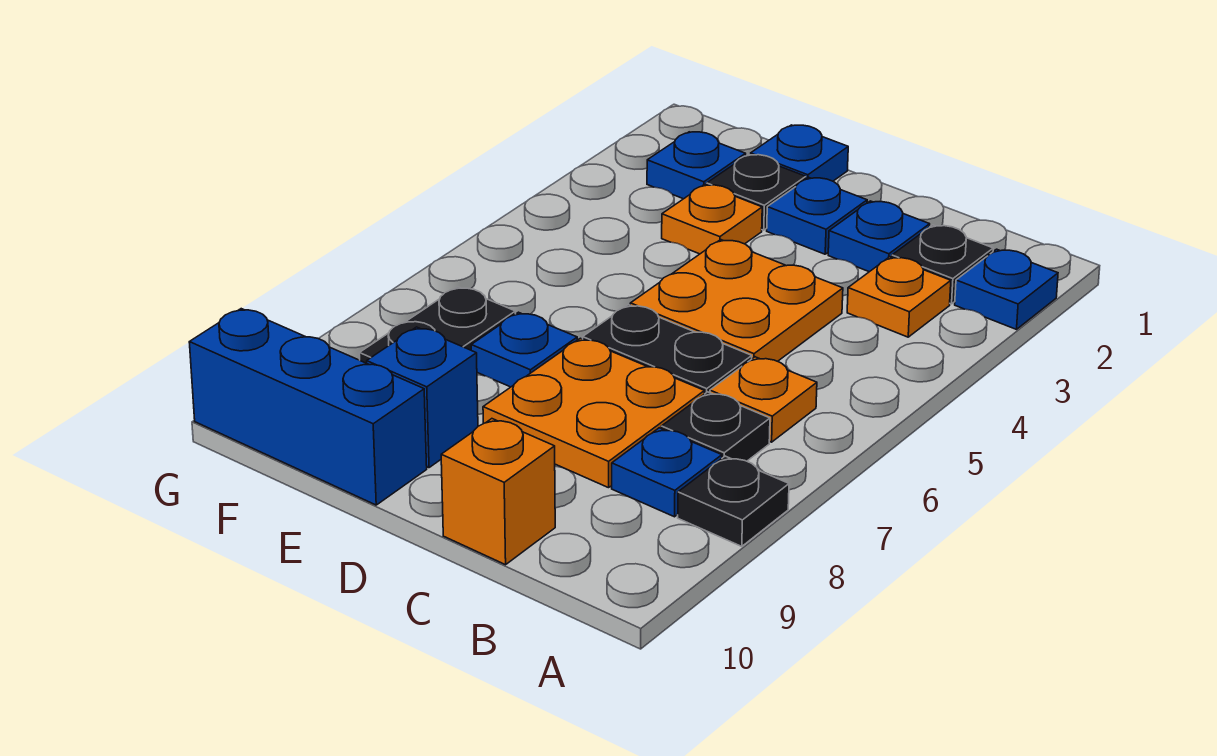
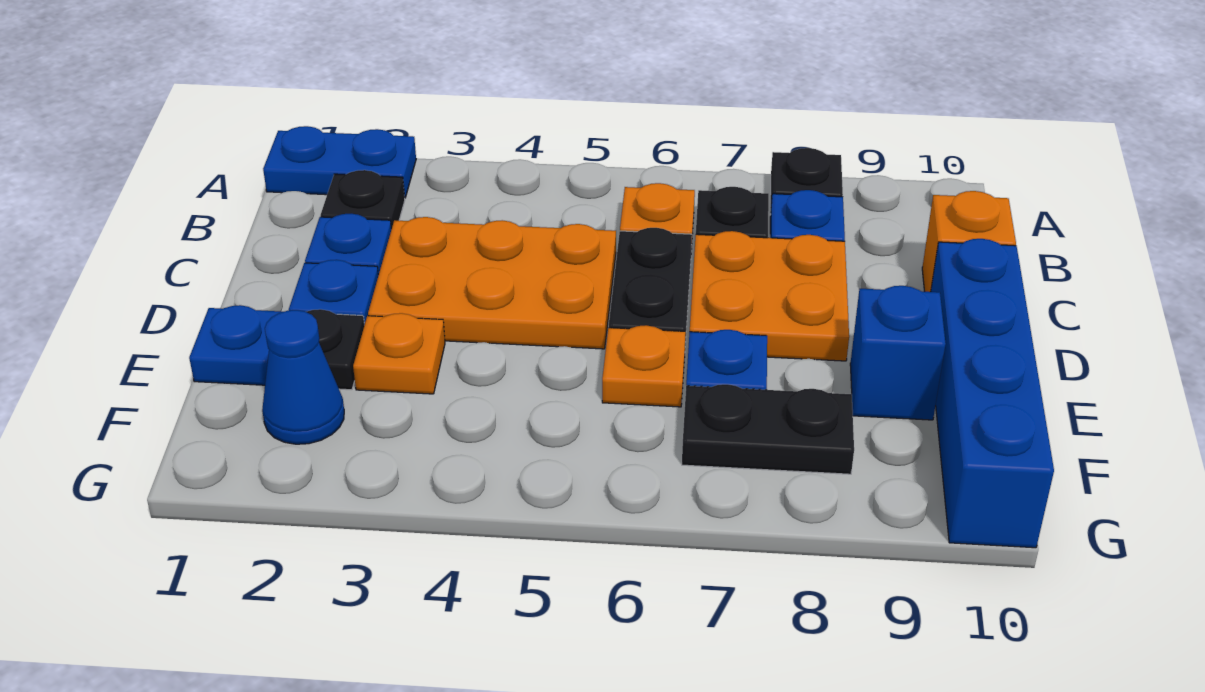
blue plate A2 level 1 -> blue plate A1:A2 level 1
orange plate B3 level 1 -> orange plate E6 level 1
orange plate C4:D5 level 1 -> orange plate C3:D5 level 1
blue brick E10:G10 level 1 -> blue brick D10:G10 level 1
blue plate F2 level 1 -> blue cone F2 level 1

